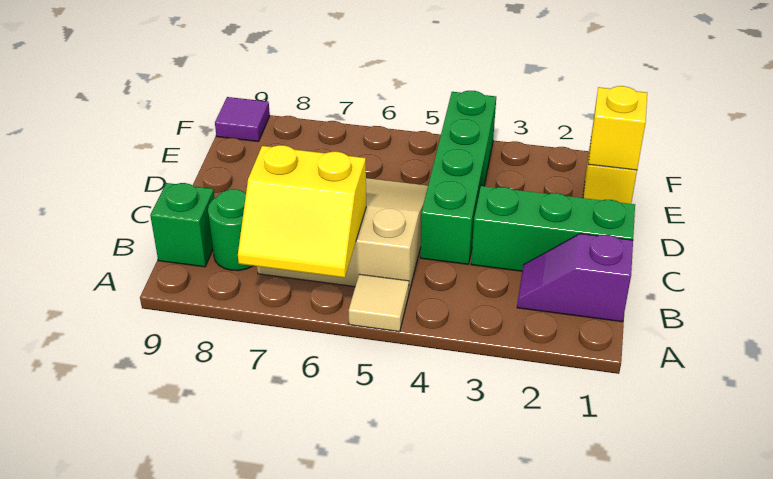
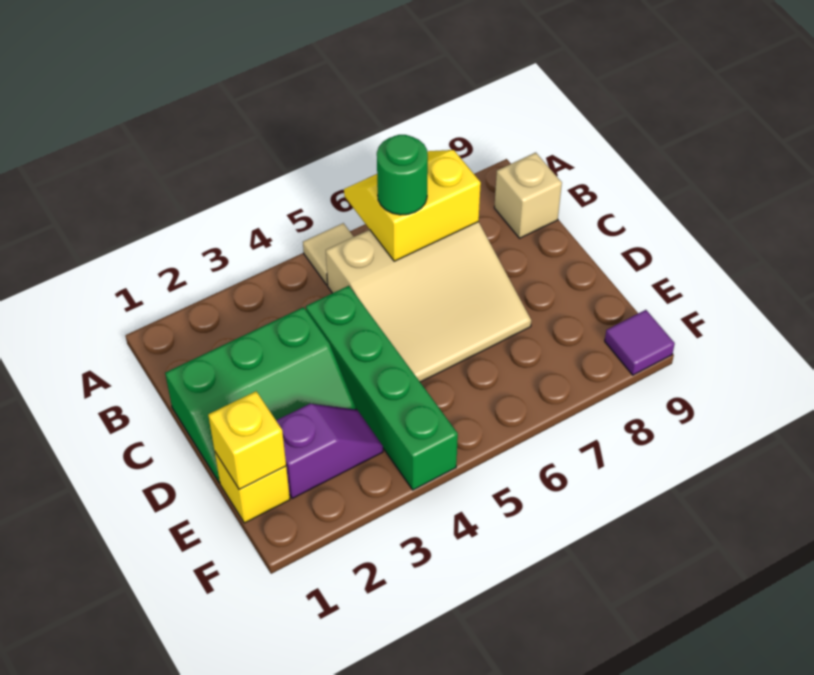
purple slope B1:B2 level 1 top 1 -> purple slope E2:E3 level 1 top 2
green round brick B8 level 1 -> green round brick B6 level 3
green brick B9 level 1 -> tan brick B9 level 1

